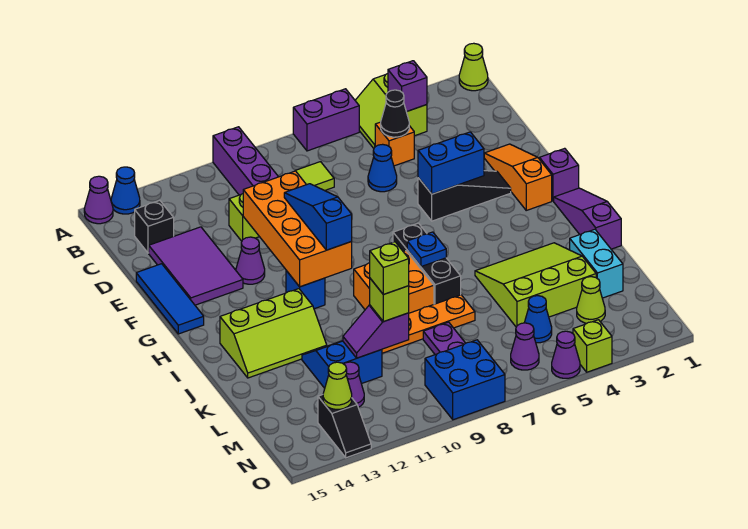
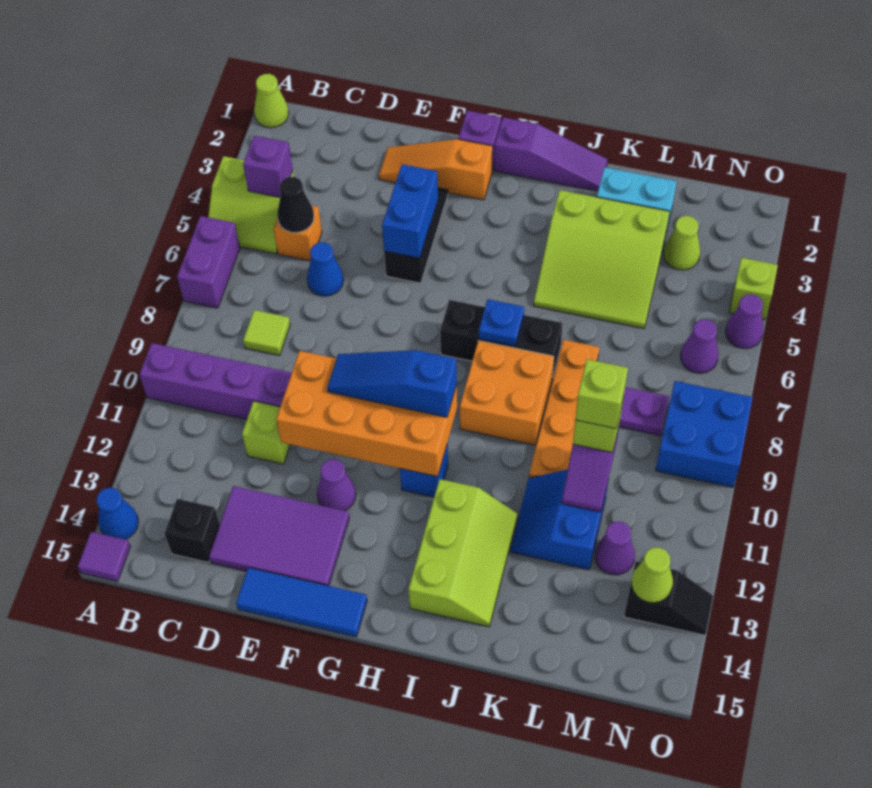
purple cone A15 level 1 -> purple tile A15 level 1
purple slope H1:J1 level 1 top J -> purple slope H1:J1 level 1 top H
lime slope J3:L5 level 1 top L -> lime slope J3:L5 level 1 top 3
blue cone M5 level 1 -> none

